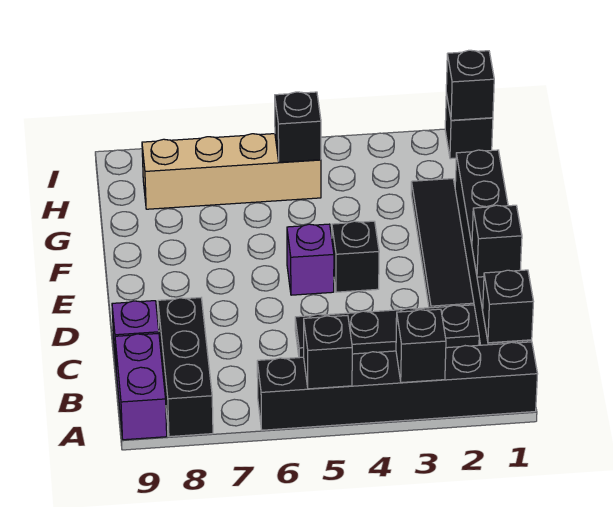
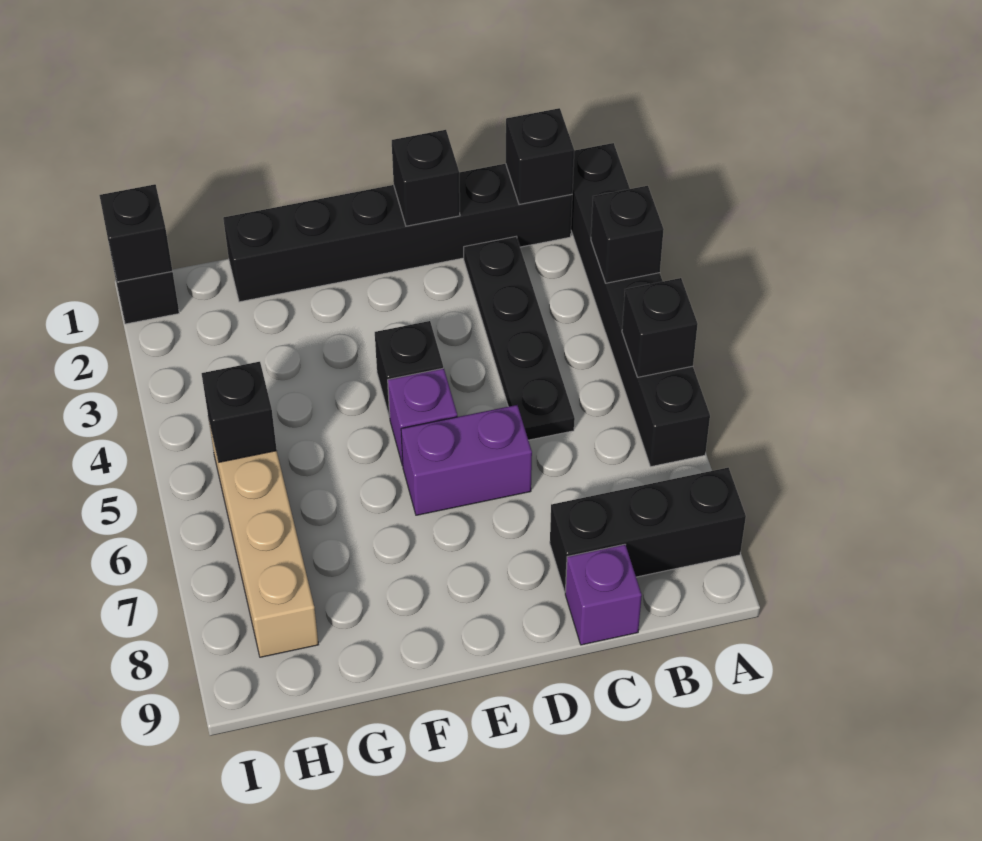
purple brick A9:B9 level 1 -> purple brick D6:E6 level 1
black tile D2:G2 level 1 -> none

